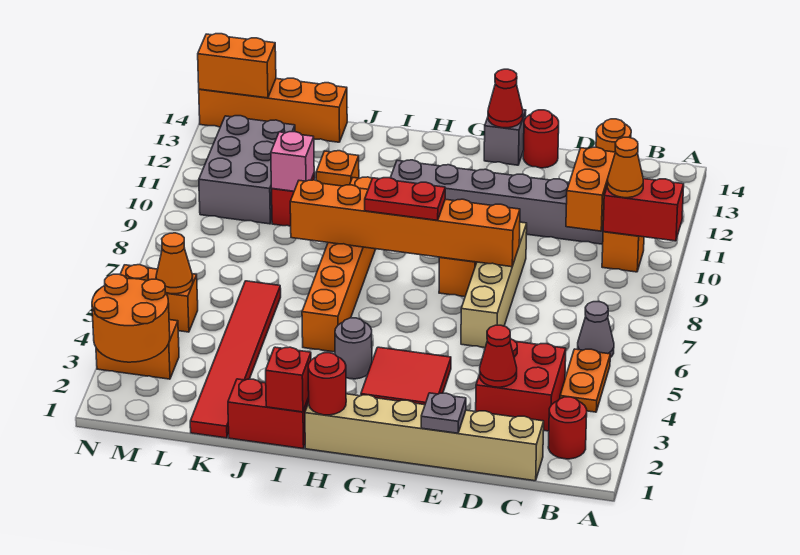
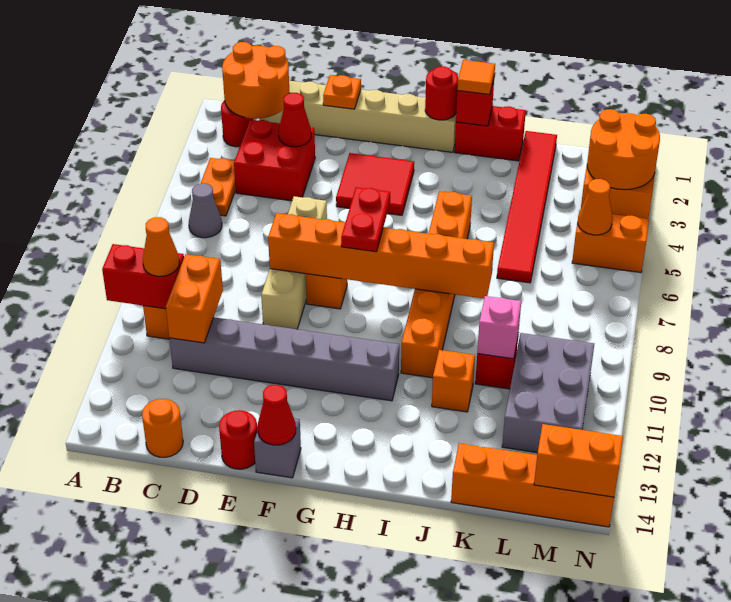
none -> orange round brick B1:C2 level 2
grey plate E1 level 2 -> orange plate E1 level 2
red plate G8:H8 level 3 -> red plate G7:G8 level 3
grey round brick H4 level 1 -> none
none -> orange tile I1 level 3

